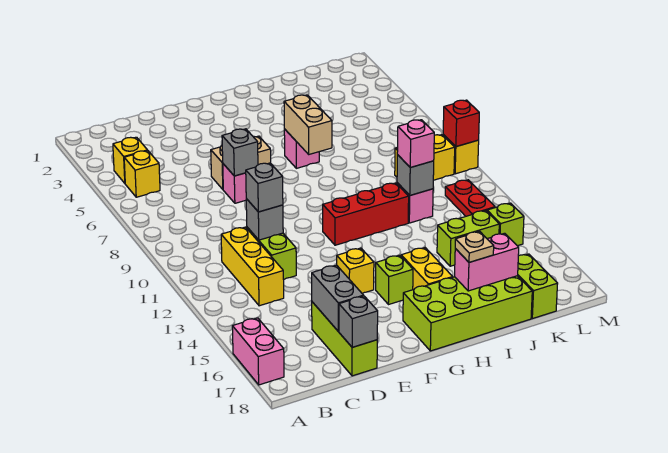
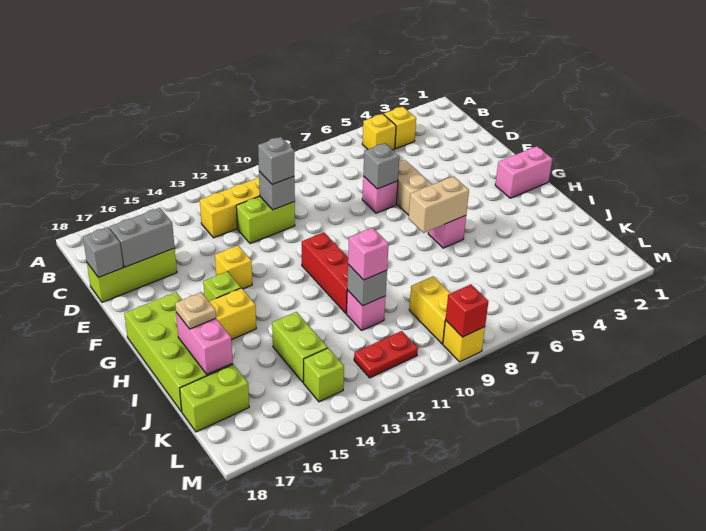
pink brick A16:A17 level 1 -> pink brick G1:G2 level 1

